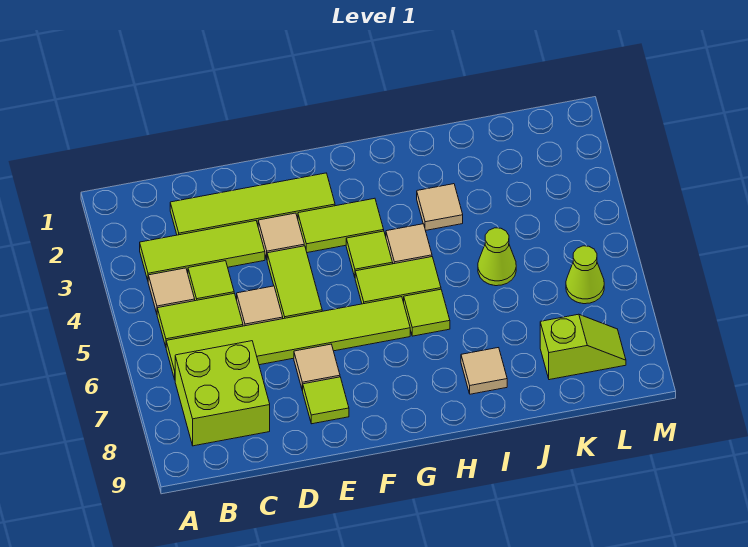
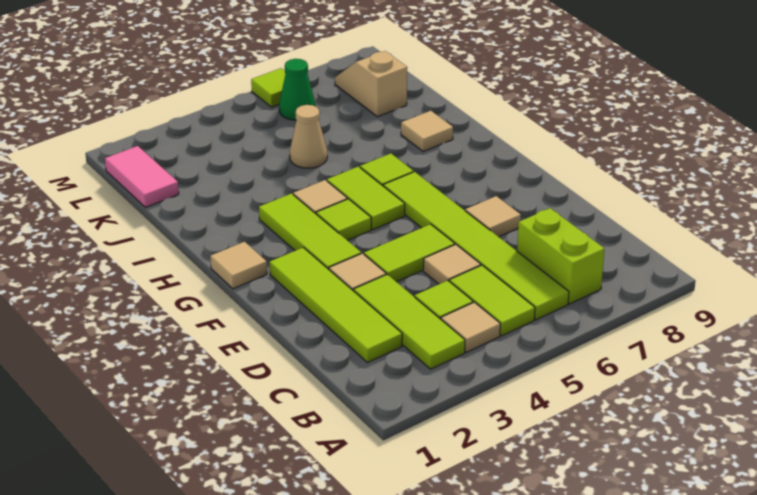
lime brick B7:C8 level 1 -> lime brick B7:C7 level 1
lime tile E8 level 1 -> lime tile M6 level 1
lime tile F3:G3 level 1 -> lime tile F3:H3 level 1
tan tile I3 level 1 -> tan tile G1 level 1
lime cone J5 level 1 -> tan cone J5 level 1
none -> pink tile K1:L1 level 1
lime slope K8:L8 level 1 top K -> tan slope K8:L8 level 1 top K
lime cone L6 level 1 -> green cone L6 level 1

